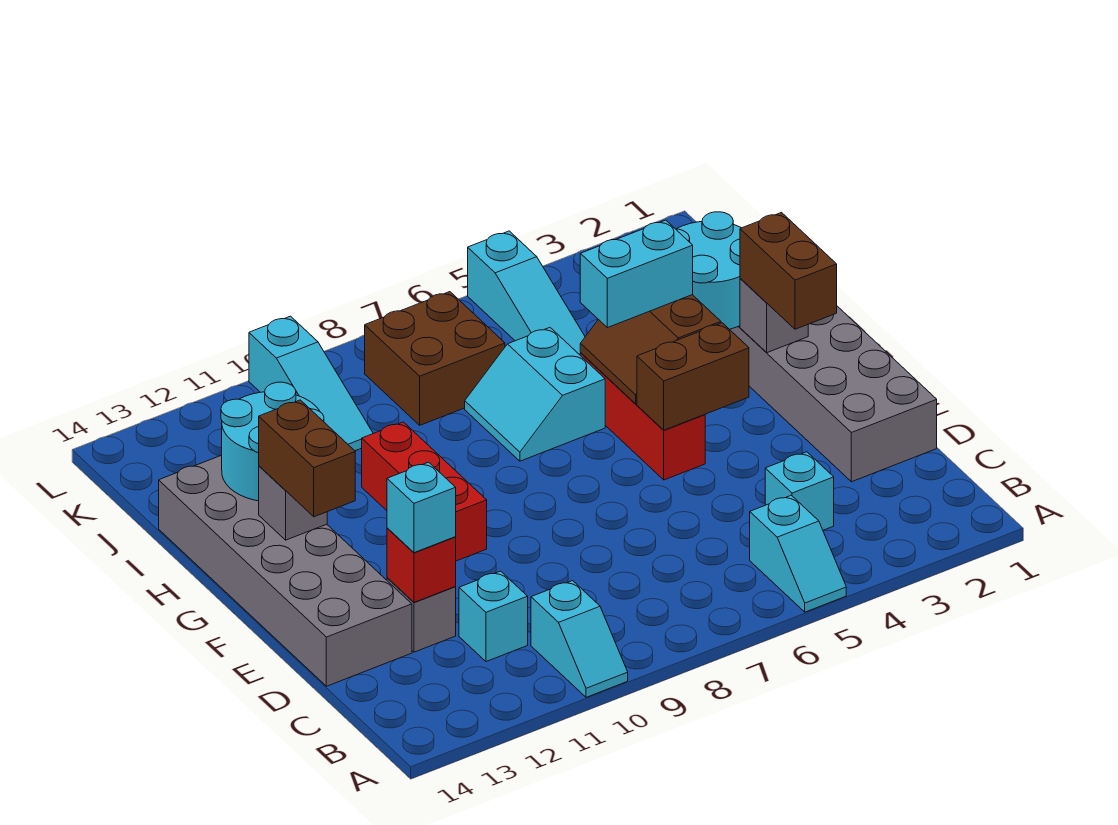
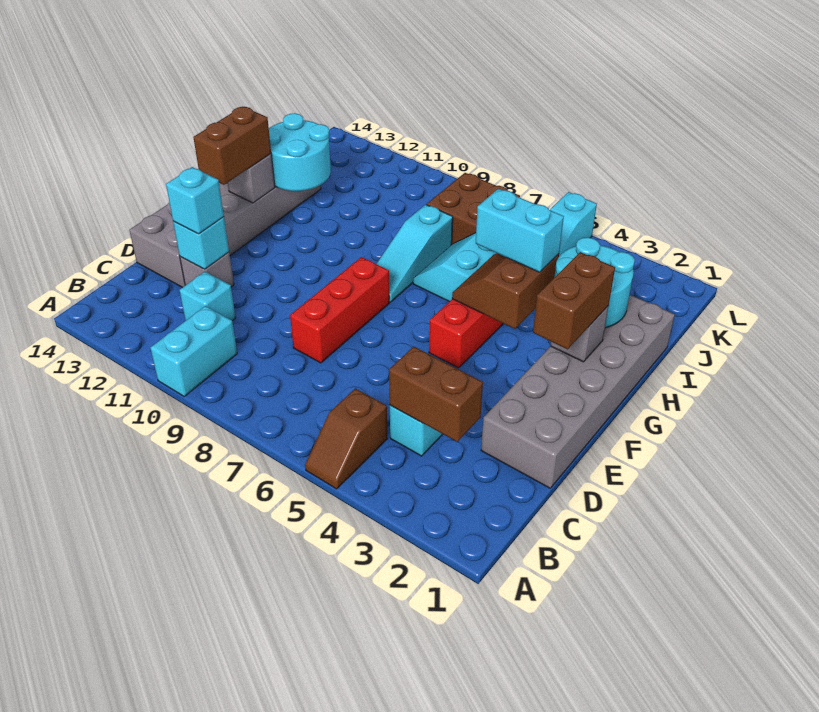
cyan slope A5:B5 level 1 top B -> brown slope A5:B5 level 1 top B
cyan slope A10:B10 level 1 top B -> cyan brick A10:B10 level 1
red brick D12 level 2 -> cyan brick D12 level 2
brown brick F4:F5 level 2 -> brown brick C3:C4 level 2
red brick F10:H10 level 1 -> red brick D8:F8 level 1
cyan slope J10:L10 level 1 top L -> cyan slope G8:I8 level 1 top I

